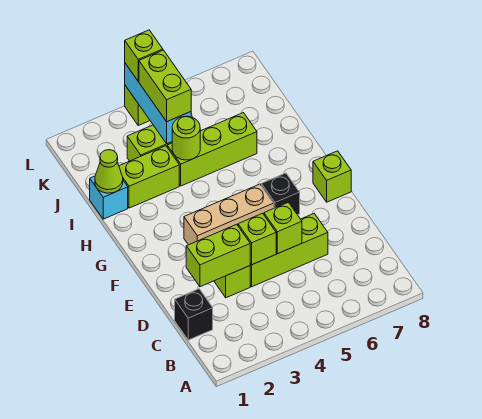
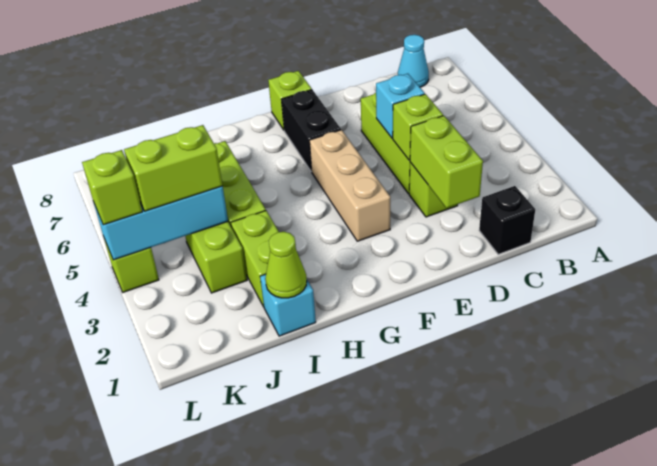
none -> cyan cone B8 level 1
lime brick D5 level 2 -> cyan brick D5 level 2
black brick F6 level 1 -> black brick F6:F7 level 1
lime round brick I4 level 2 -> none

